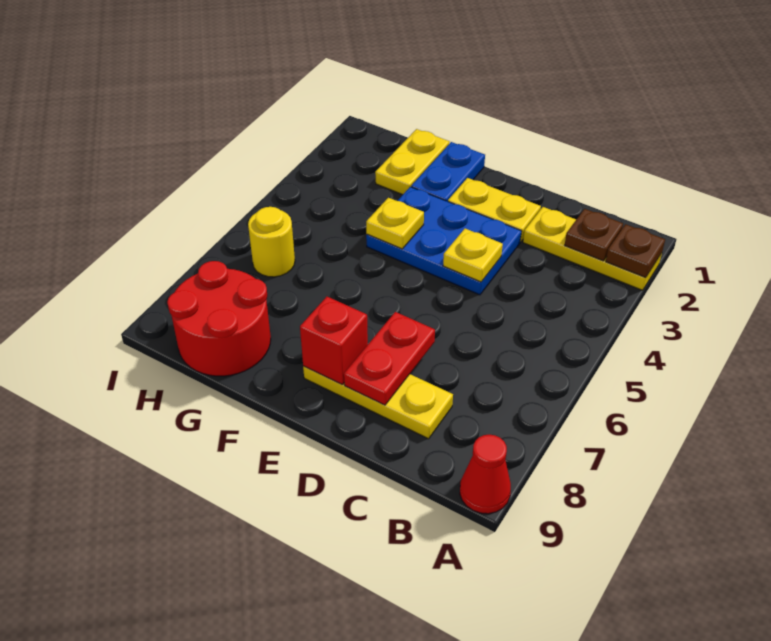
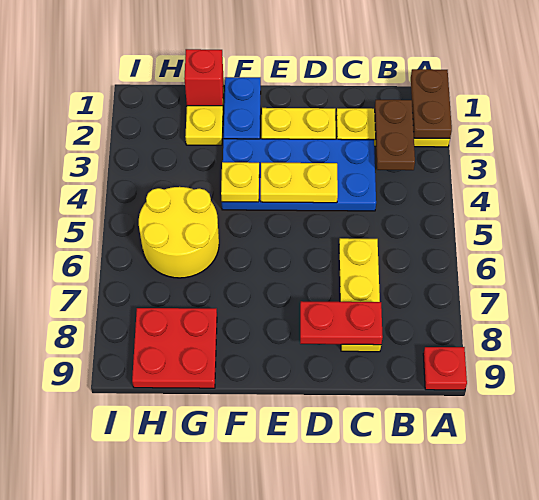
brown plate A2 level 2 -> brown plate A1:A2 level 2
red cone A9 level 1 -> red plate A9 level 1
brown plate B2 level 2 -> brown plate B2:B3 level 2
yellow plate C8:E8 level 1 -> yellow plate C6:C8 level 1
blue plate D3:F4 level 1 -> blue plate C3:F4 level 1
yellow plate D4 level 2 -> yellow plate D4:E4 level 2
red plate D7:D8 level 2 -> red plate C8:D8 level 2
red brick E8 level 2 -> red brick G1 level 2
red round brick G8:H9 level 1 -> red plate G8:H9 level 1
yellow round brick H6 level 1 -> yellow round brick G5:H6 level 1

